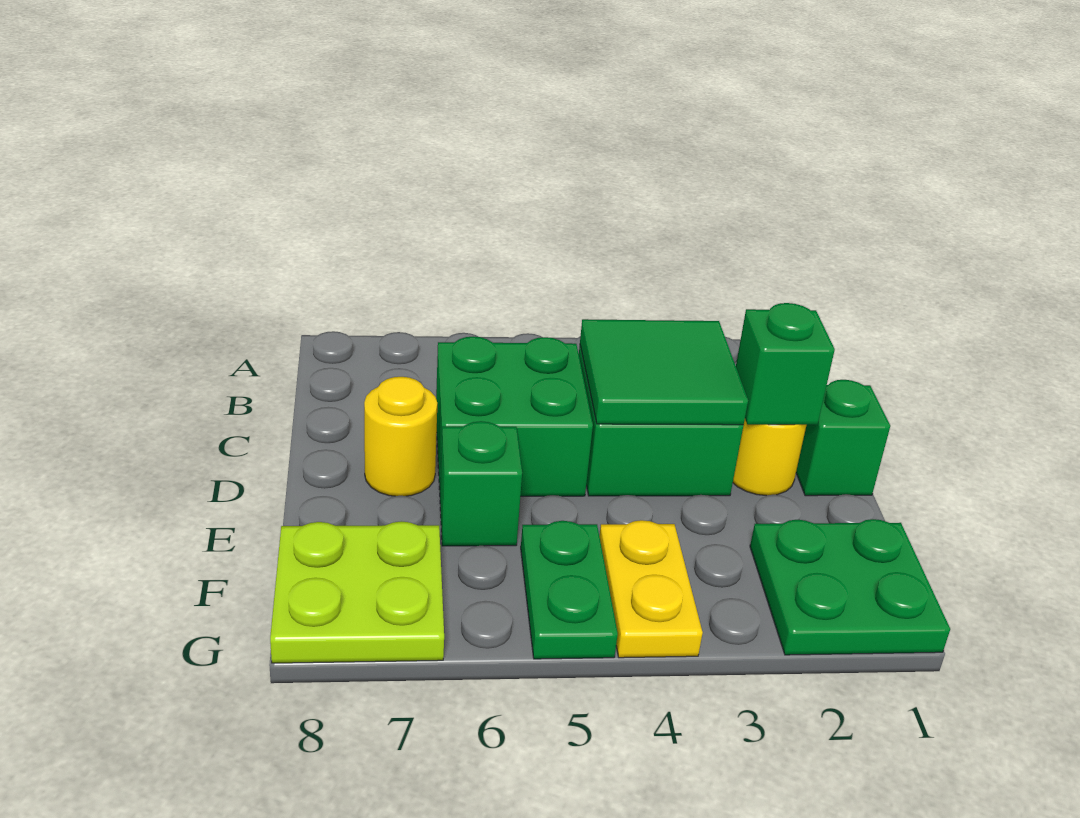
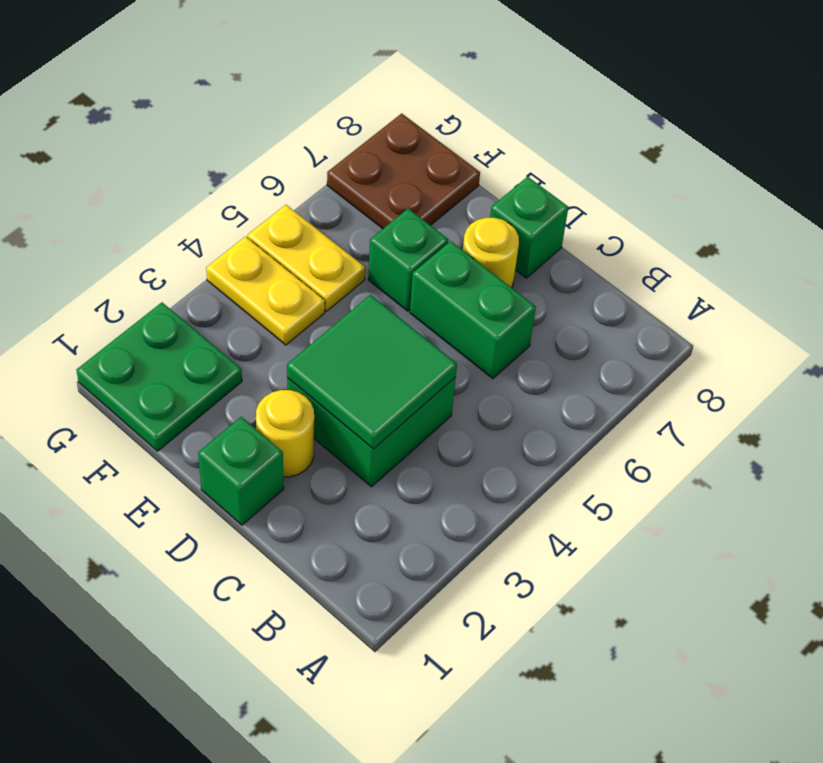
green brick C5:D6 level 1 -> green brick C6:D6 level 1
green brick D2 level 2 -> green brick D8 level 1
green plate F5:G5 level 1 -> yellow plate F5:G5 level 1
lime plate F7:G8 level 1 -> brown plate F7:G8 level 1

